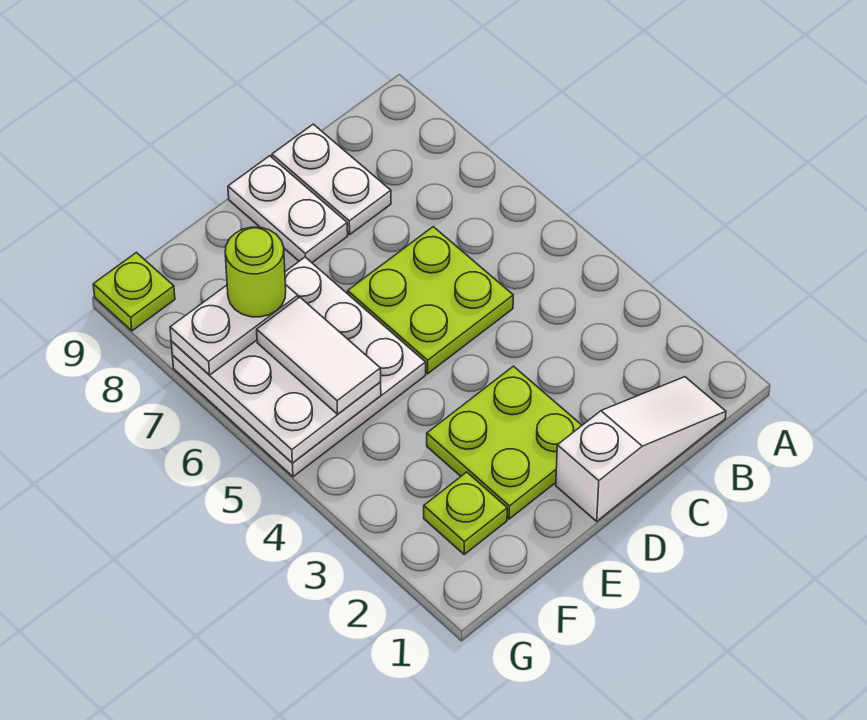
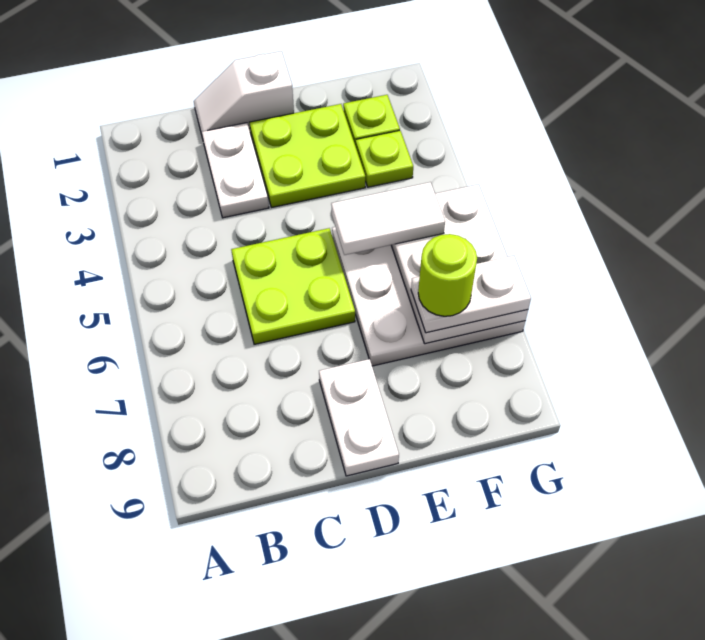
white slope B1:D1 level 1 top D -> white slope C1:D1 level 1 top D
white plate C8:C9 level 1 -> white plate C2:C3 level 1
white tile F5:F6 level 3 -> white tile E5:F5 level 3
lime plate G9 level 1 -> lime plate F3 level 1

